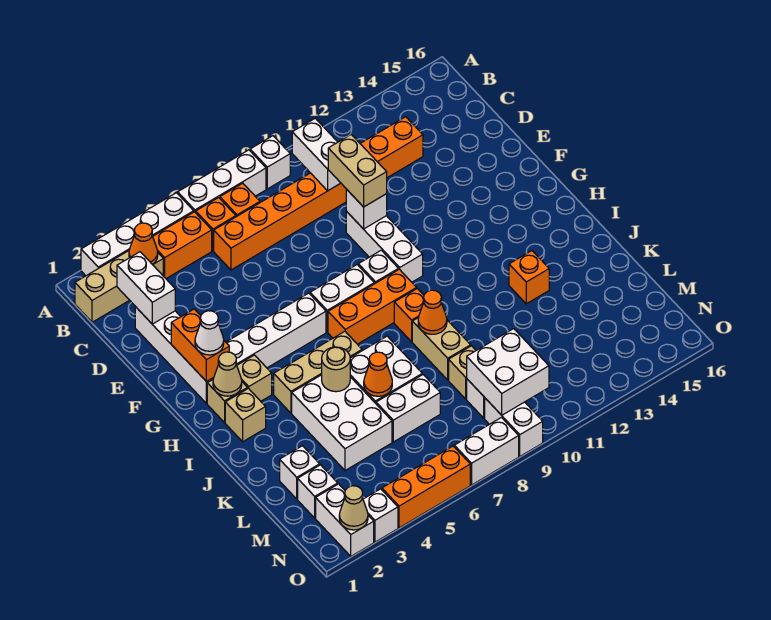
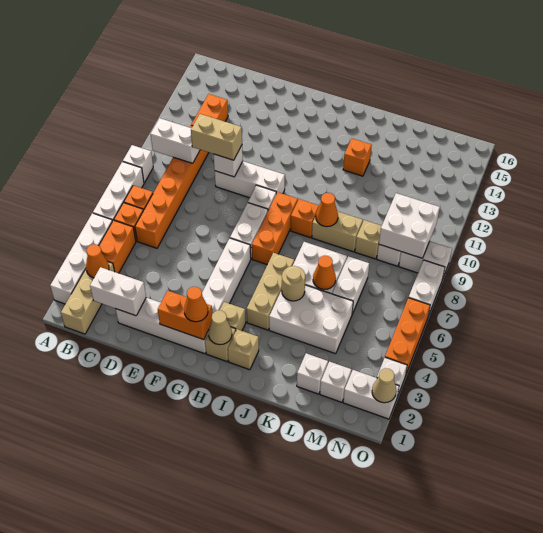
white cone G2 level 3 -> orange cone G2 level 3

